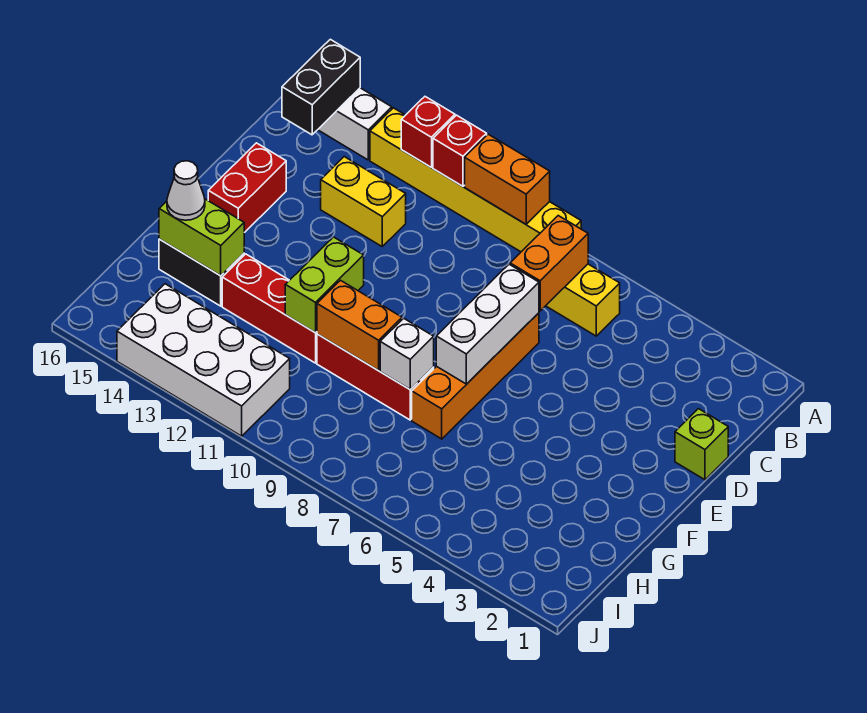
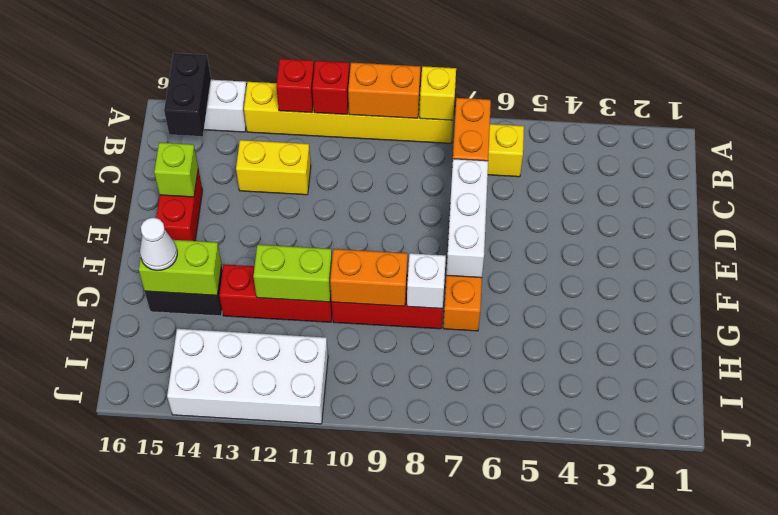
none -> yellow brick A8 level 2
lime brick D1 level 1 -> lime brick D15 level 2
lime brick F11:G11 level 2 -> lime brick G11:G12 level 2

